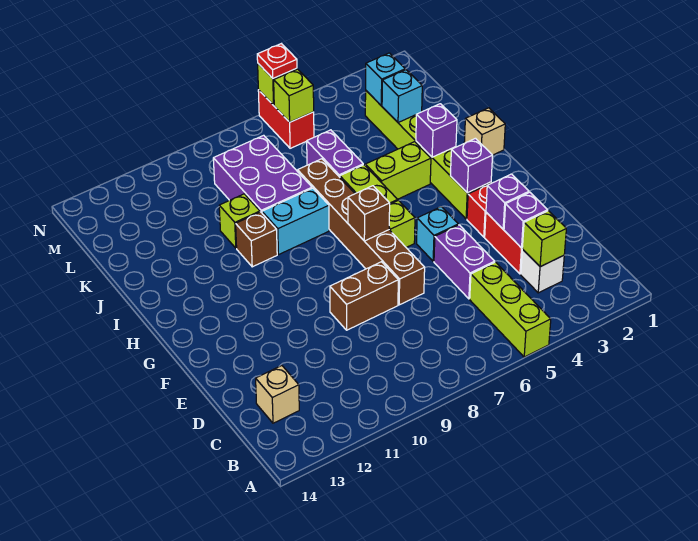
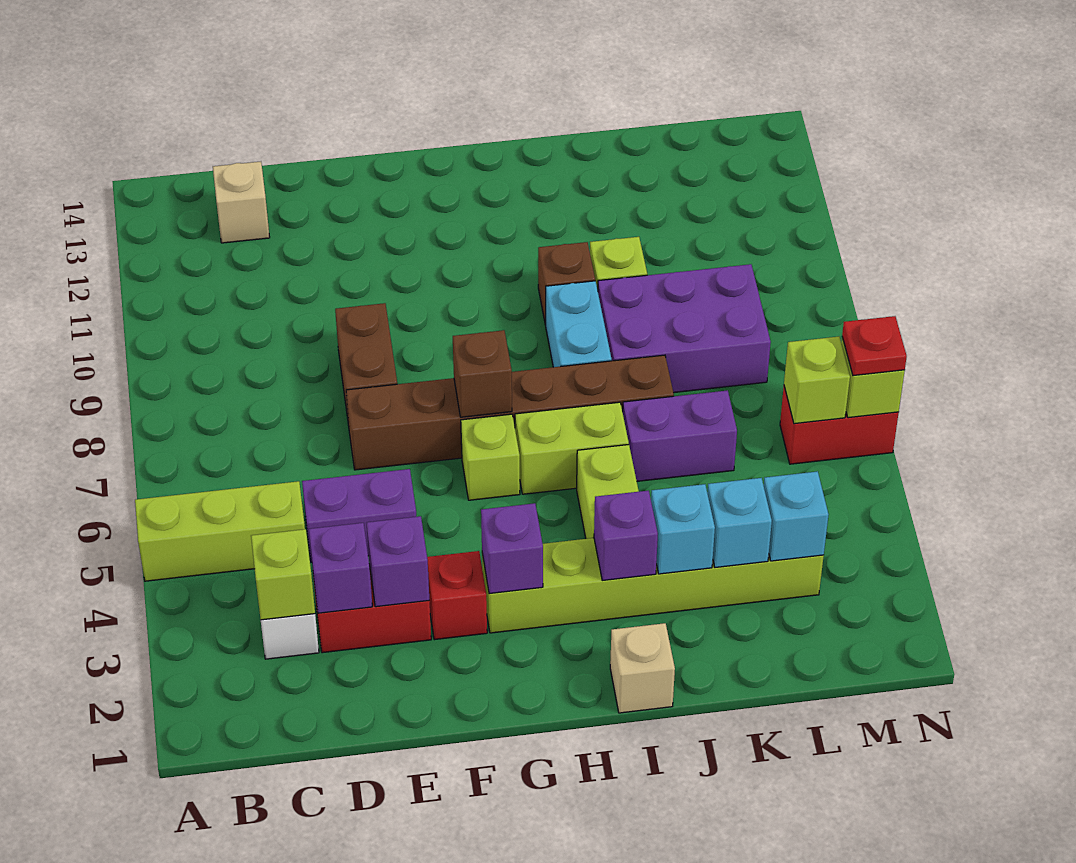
cyan brick F5 level 1 -> cyan brick J3 level 2

